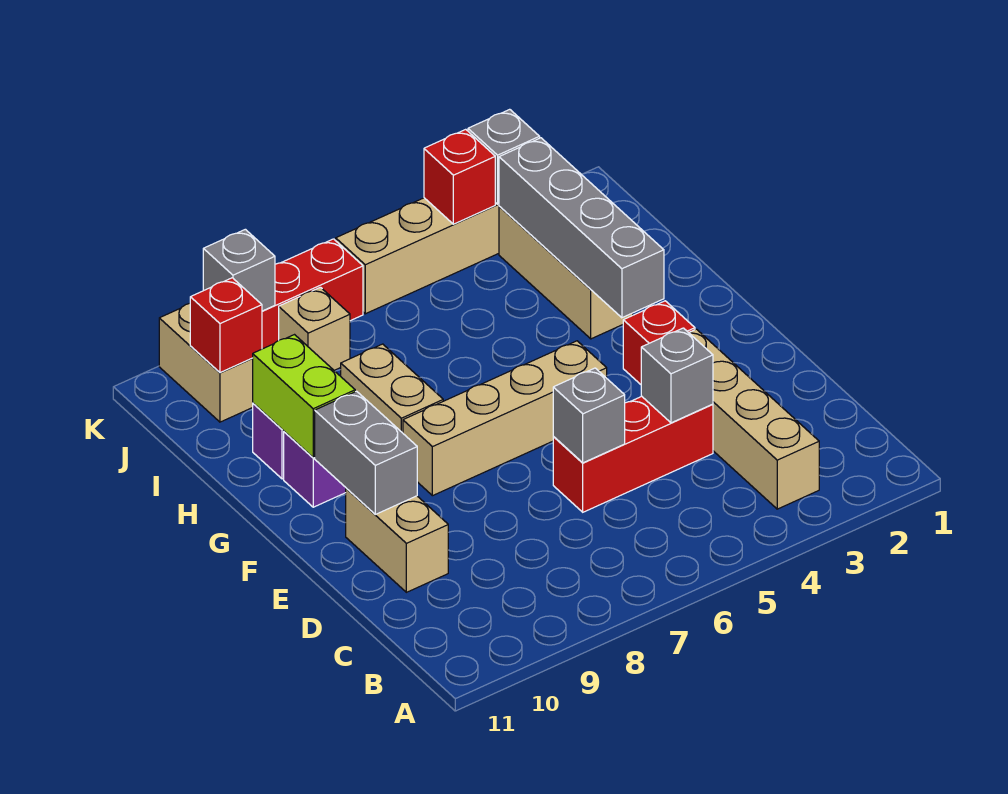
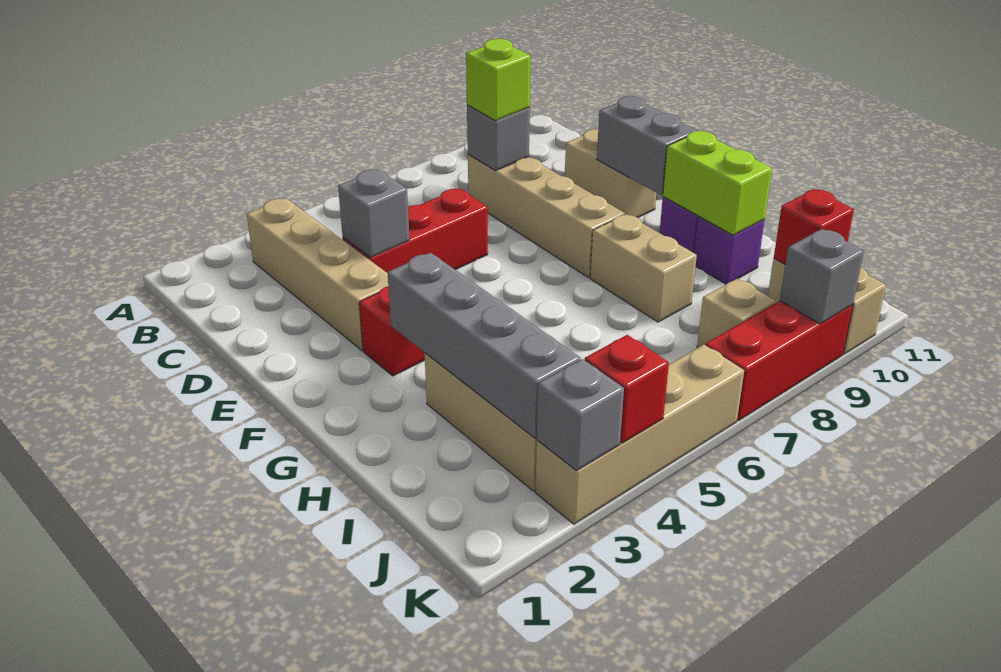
none -> lime brick C8 level 3
grey brick D6 level 2 -> grey brick C8 level 2
tan brick F5:F8 level 1 -> tan brick C8:F8 level 1

